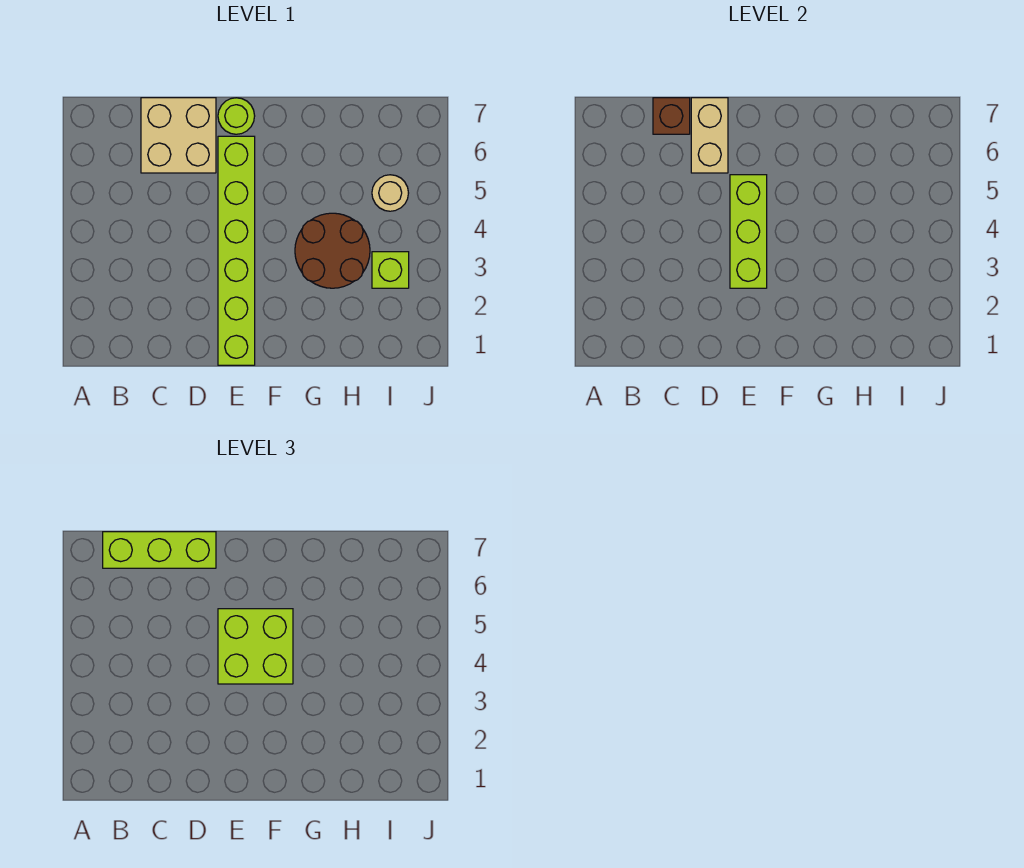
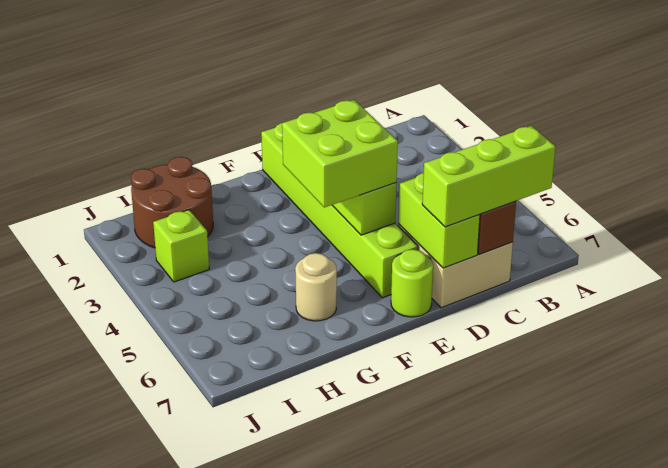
tan brick D6:D7 level 2 -> lime brick D6:D7 level 2
brown round brick G3:H4 level 1 -> brown round brick H1:I2 level 1
tan round brick I5 level 1 -> tan round brick G6 level 1

